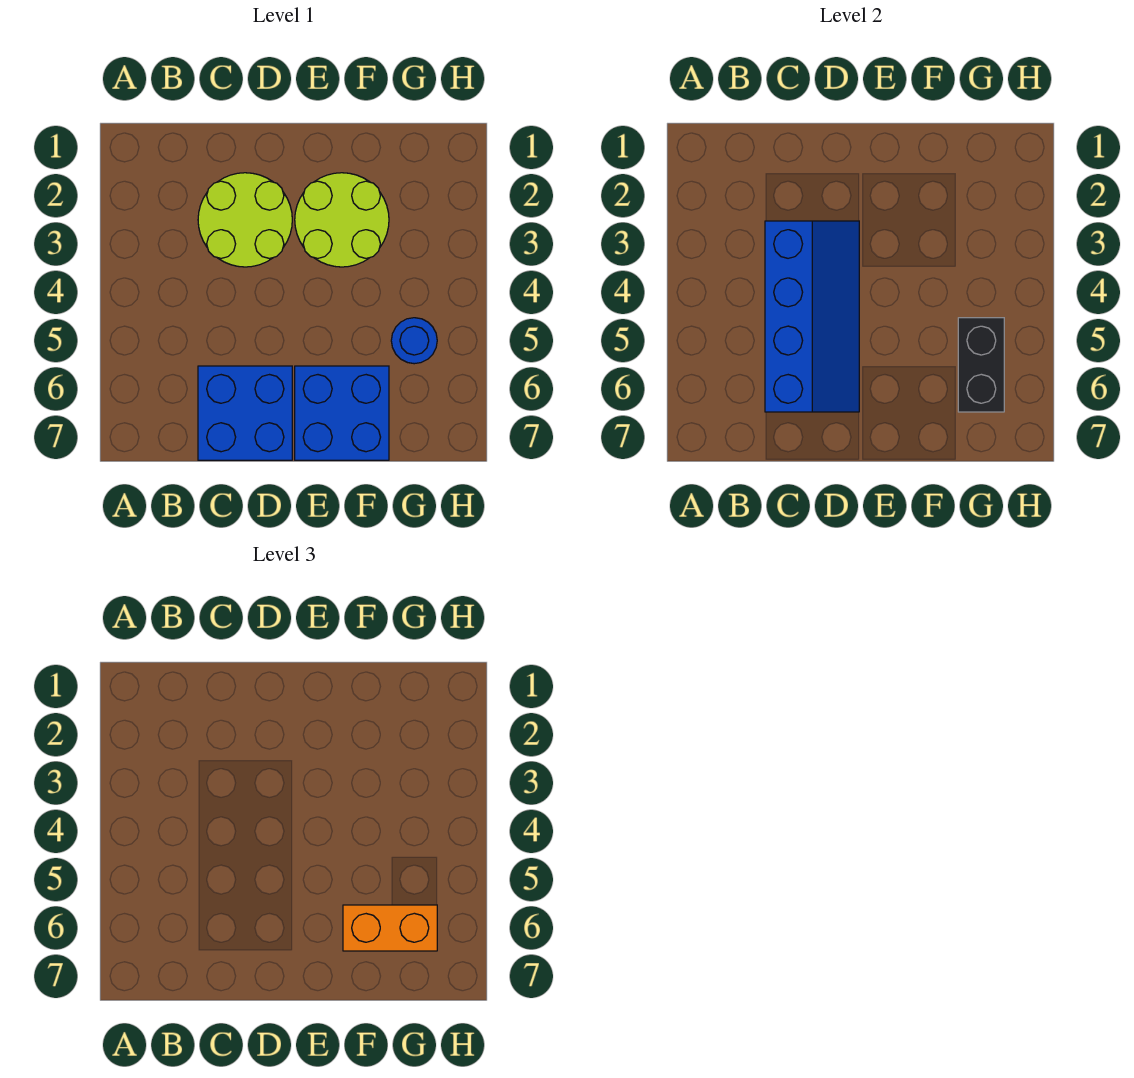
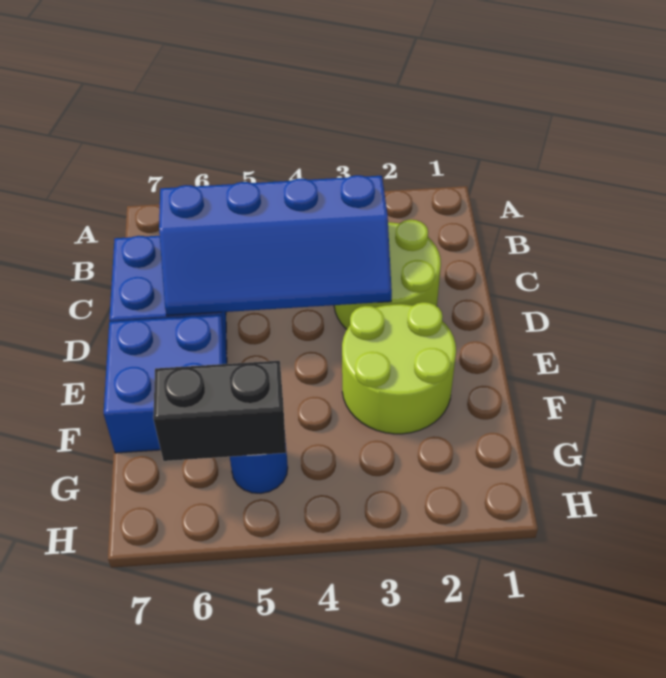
orange brick F6:G6 level 3 -> none

